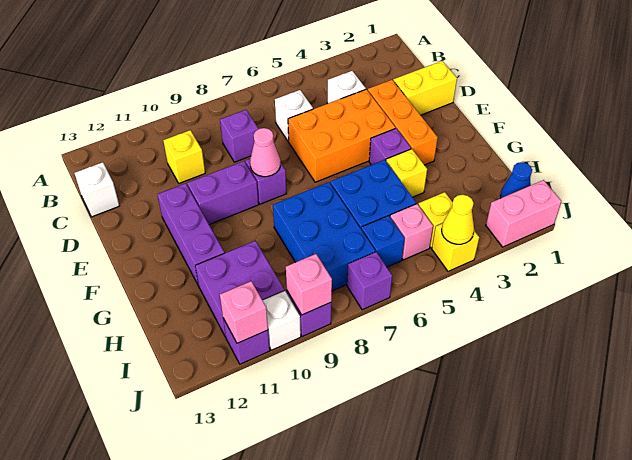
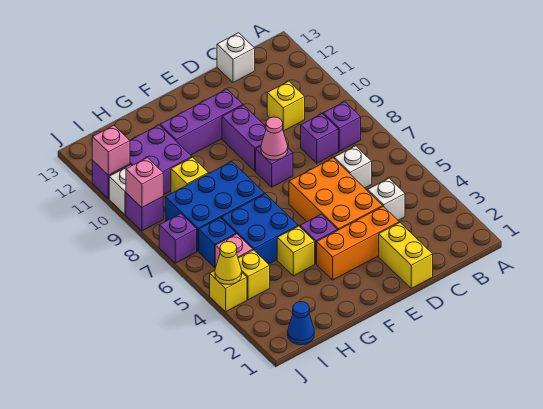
none -> purple brick B8 level 1
none -> yellow brick H9 level 1
pink brick J1:J2 level 1 -> none

